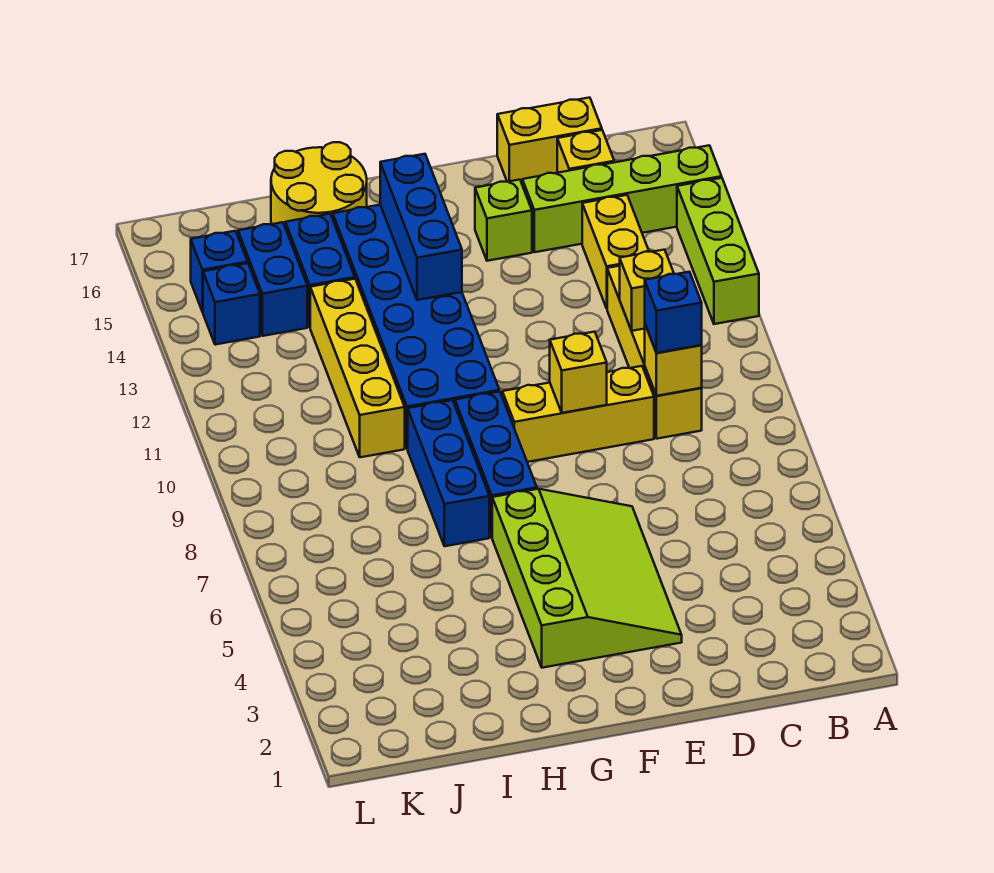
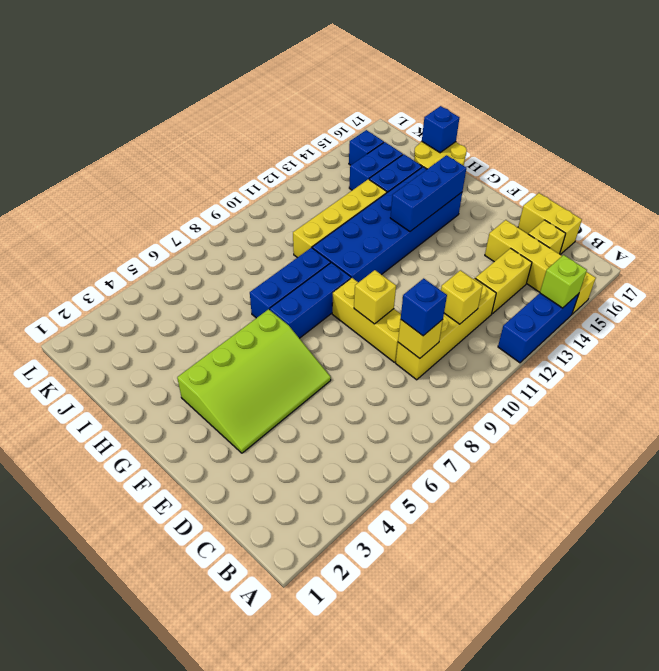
lime brick A12:A14 level 1 -> blue brick A12:A14 level 1
lime brick A15:D15 level 1 -> yellow brick A15:D15 level 1
lime brick E15 level 1 -> lime brick A14 level 2
blue brick K14 level 1 -> blue brick I17 level 2

